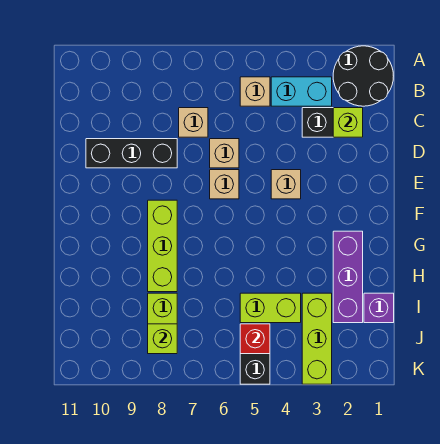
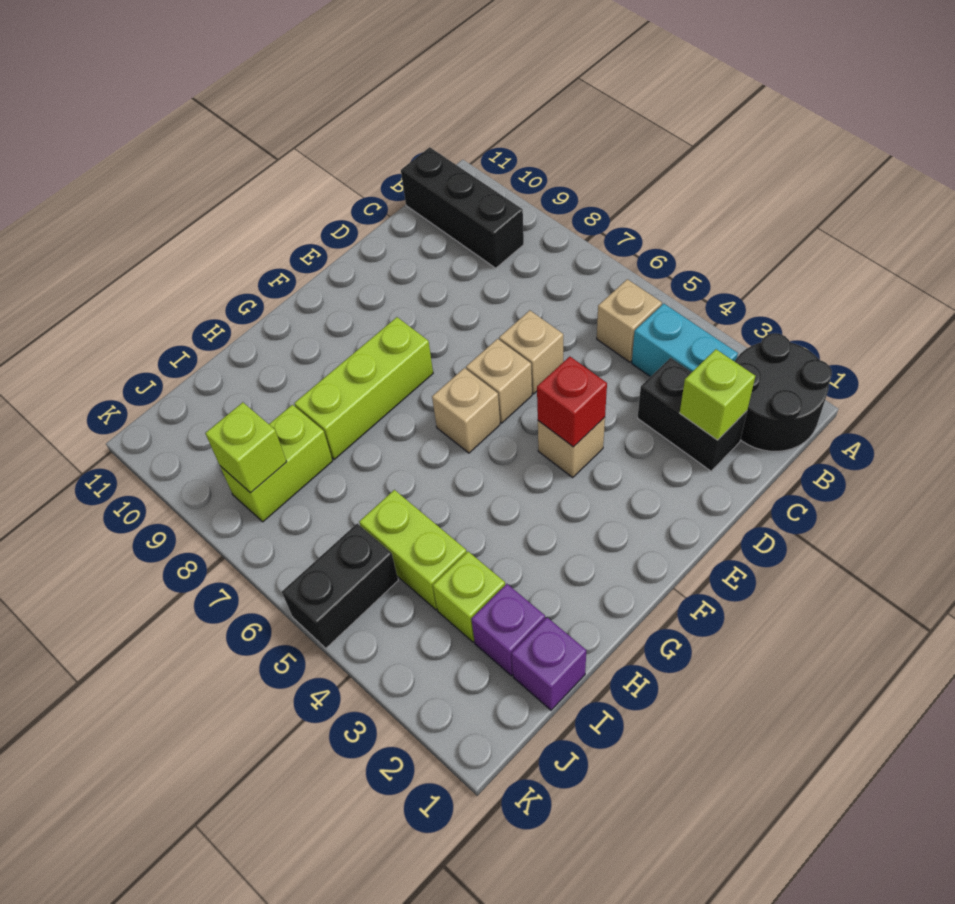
tan brick C7 level 1 -> tan brick F6 level 1
black brick D8:D10 level 1 -> black brick B9:B11 level 1
purple brick G2:I2 level 1 -> purple brick I2 level 1
lime brick I3:K3 level 1 -> lime brick I3 level 1
red brick J5 level 2 -> red brick E4 level 2

